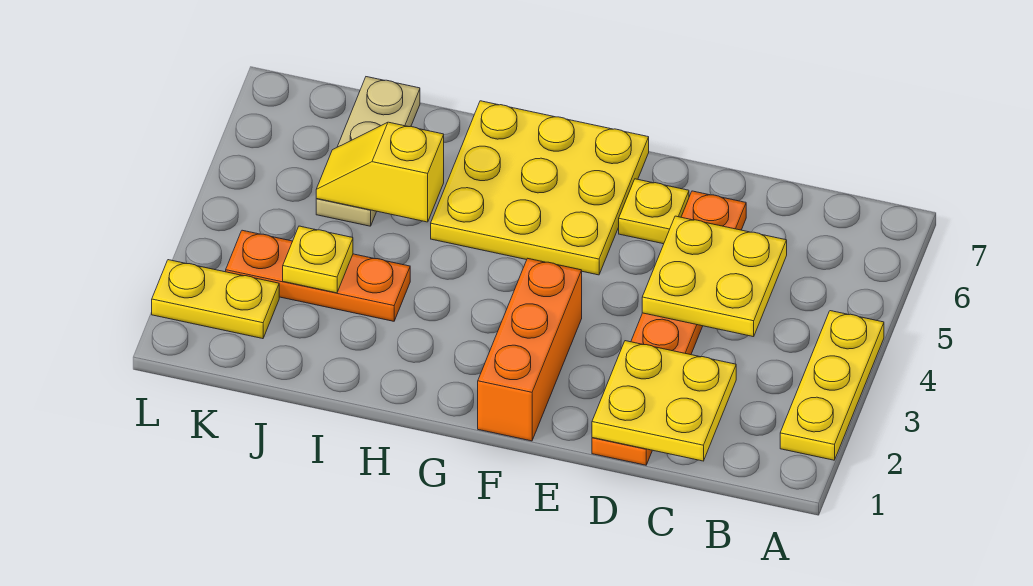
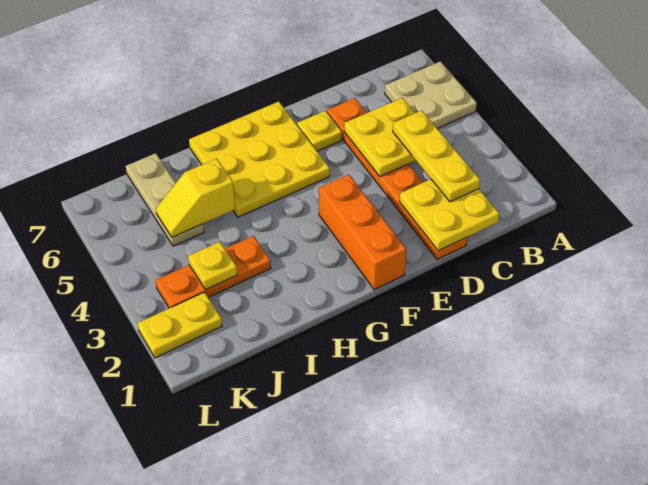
yellow plate A2:A4 level 1 -> yellow plate C2:C4 level 3
none -> tan plate A5:B6 level 1

